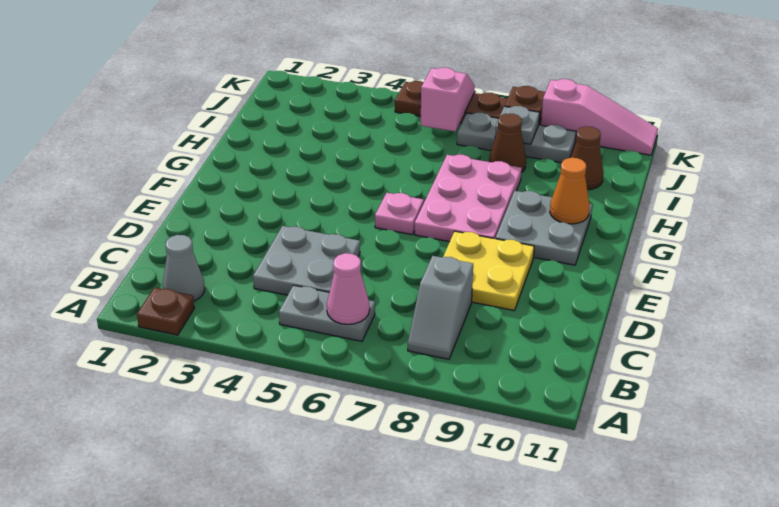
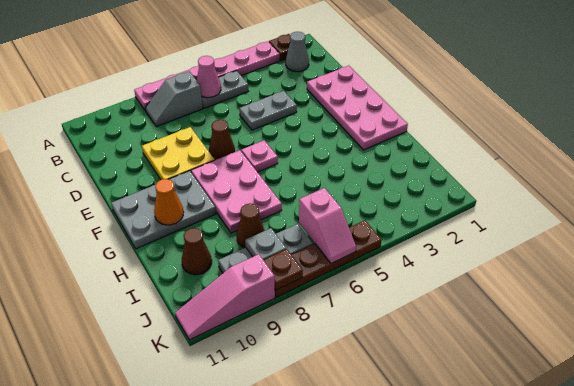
none -> pink plate A3:A8 level 1
grey slope B8:C8 level 1 top C -> grey slope B7:B8 level 1 top 7
grey plate C4:D5 level 1 -> grey plate D4:D5 level 1
none -> pink plate D1:G2 level 1
none -> brown cone E7 level 1
grey plate F9:G10 level 1 -> grey plate F9:G11 level 1

